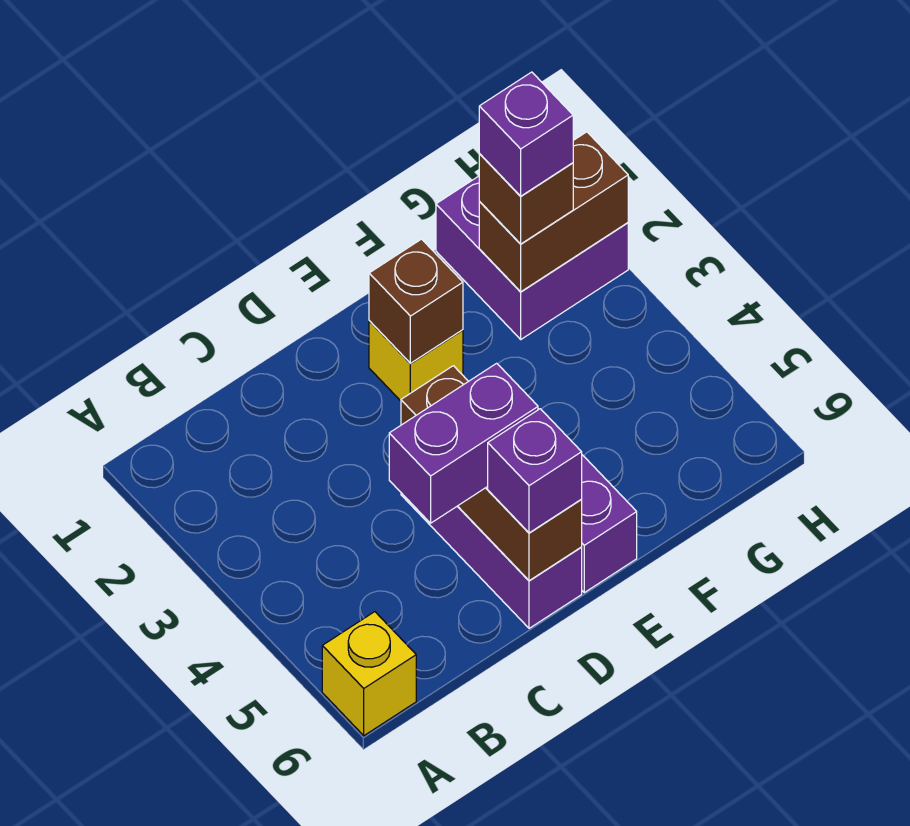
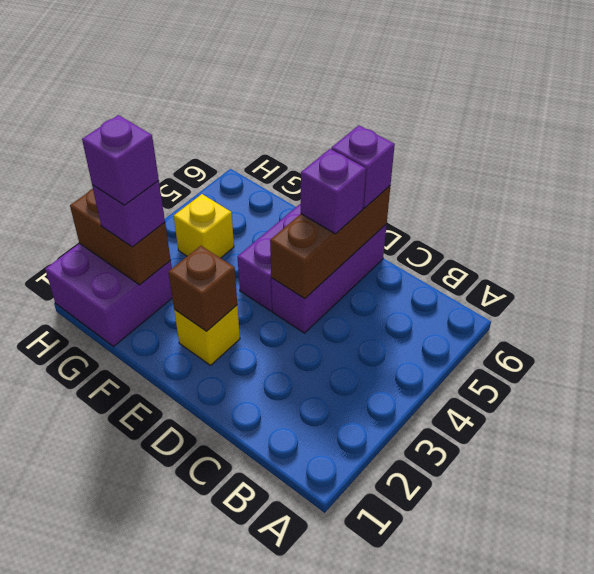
yellow brick A6 level 1 -> yellow brick G4 level 1
purple brick C5:D5 level 3 -> purple brick D5 level 3
brown brick G2 level 3 -> purple brick G2 level 3

